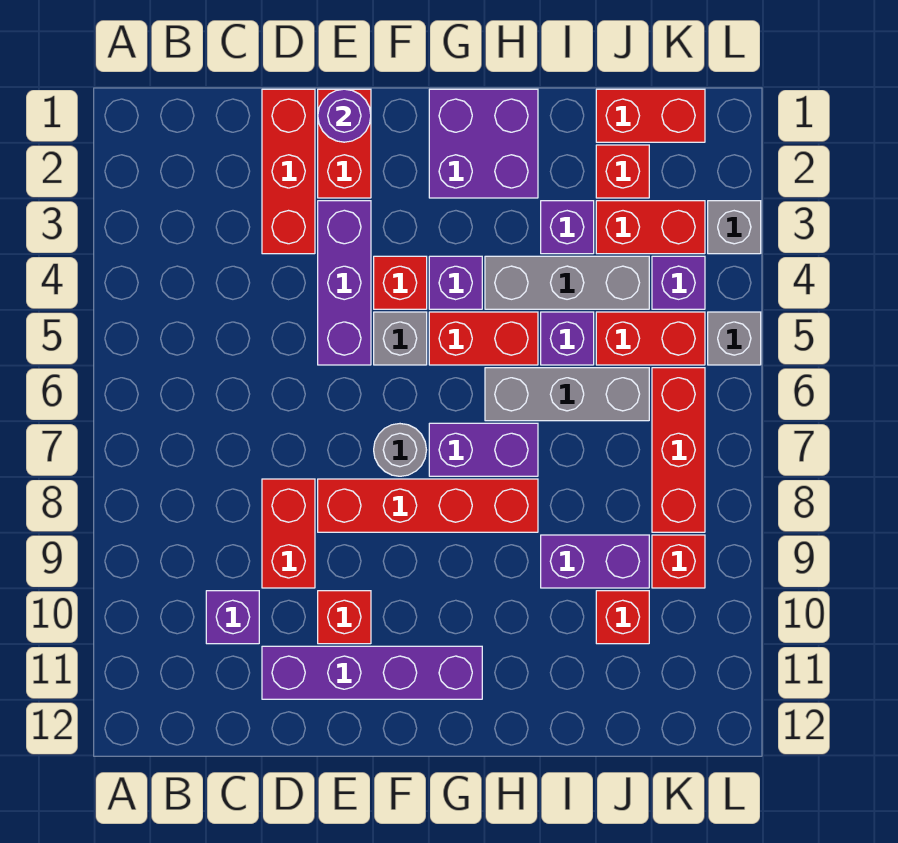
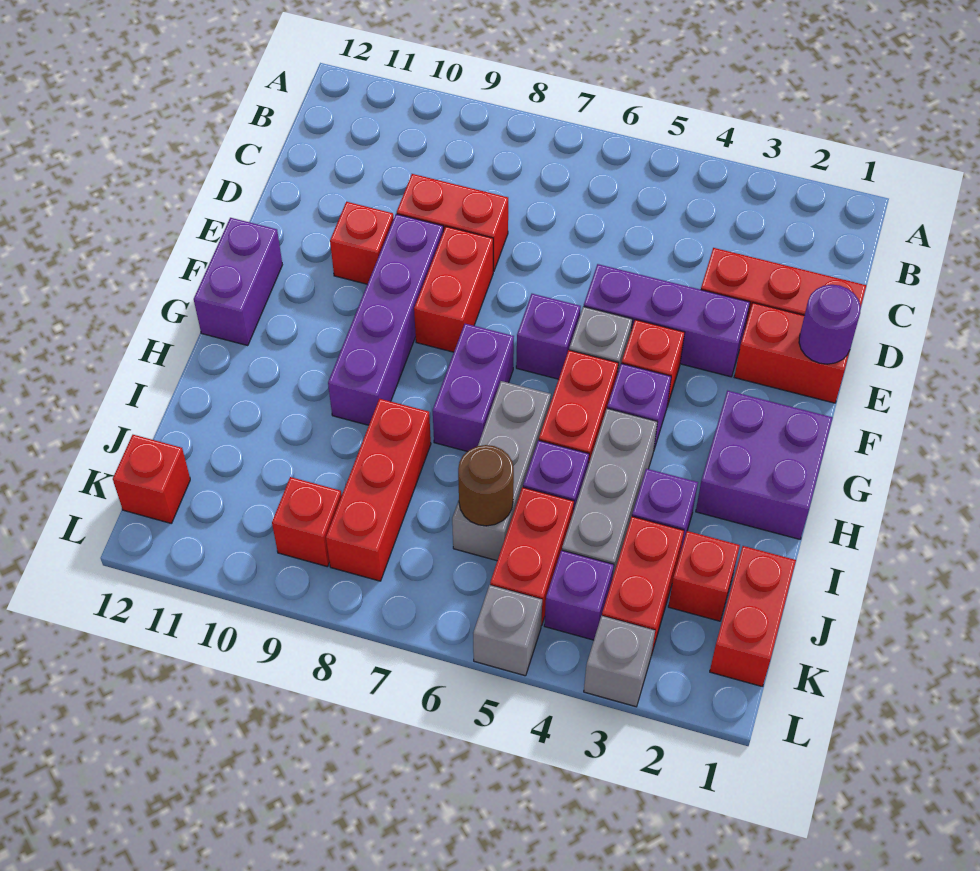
purple brick C10 level 1 -> purple brick F6 level 1
purple brick D11:G11 level 1 -> purple brick E9:H9 level 1
red brick E8:H8 level 1 -> red brick E8:F8 level 1
grey round brick F7 level 1 -> none
purple brick I9:J9 level 1 -> purple brick F12:G12 level 1
none -> brown round brick J6 level 2
red brick J10 level 1 -> red brick K12 level 1
red brick K6:K8 level 1 -> red brick I8:K8 level 1

